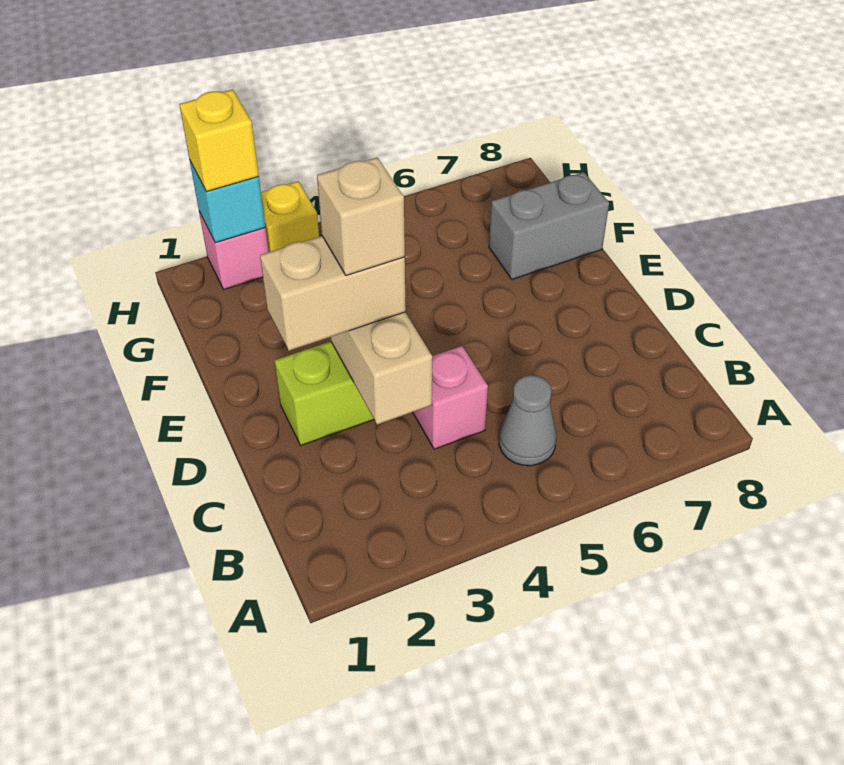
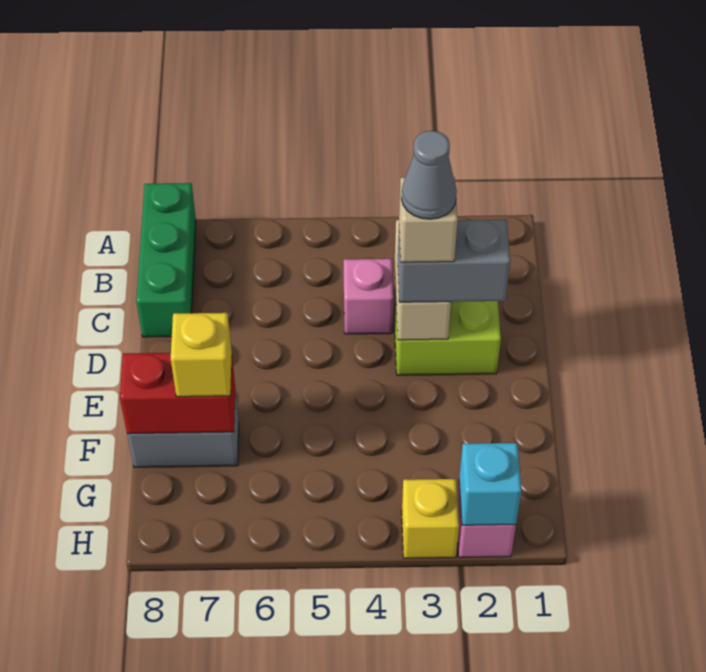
none -> green brick A8:C8 level 1
grey cone B5 level 1 -> grey cone D3 level 5
tan brick D2:D3 level 3 -> grey brick D2:D3 level 3
none -> red brick F7:F8 level 2
yellow brick H2 level 3 -> yellow brick F7 level 3

